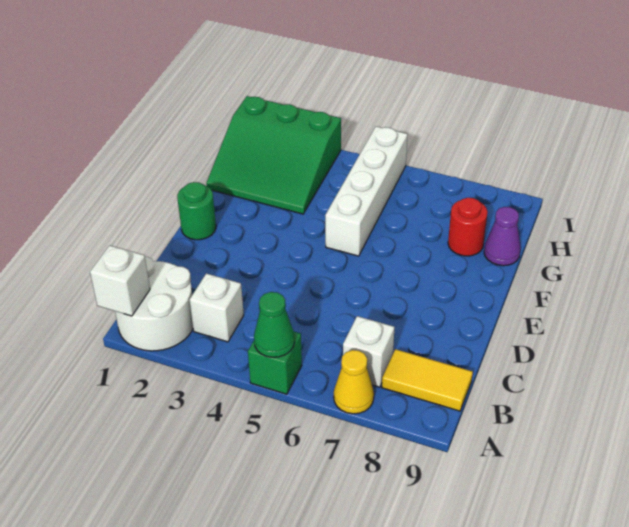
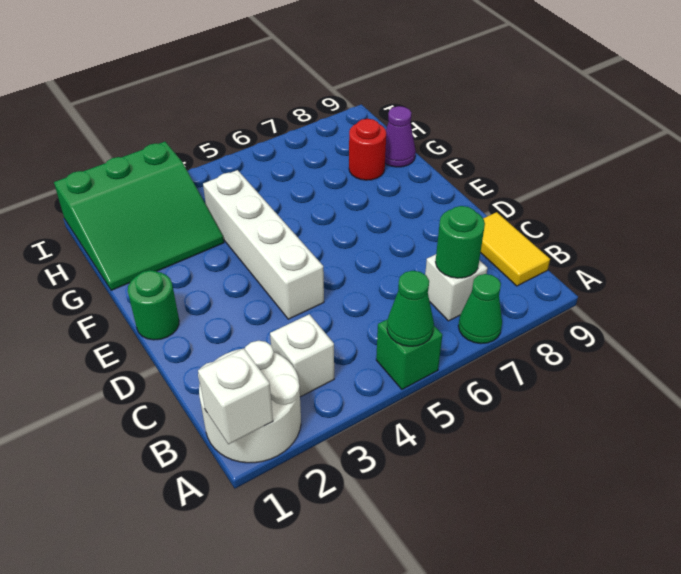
yellow cone A7 level 1 -> green cone A7 level 1
none -> green round brick B7 level 2
yellow tile B8:B9 level 1 -> yellow tile B9:C9 level 1
white brick F5:I5 level 1 -> white brick D4:G4 level 1

